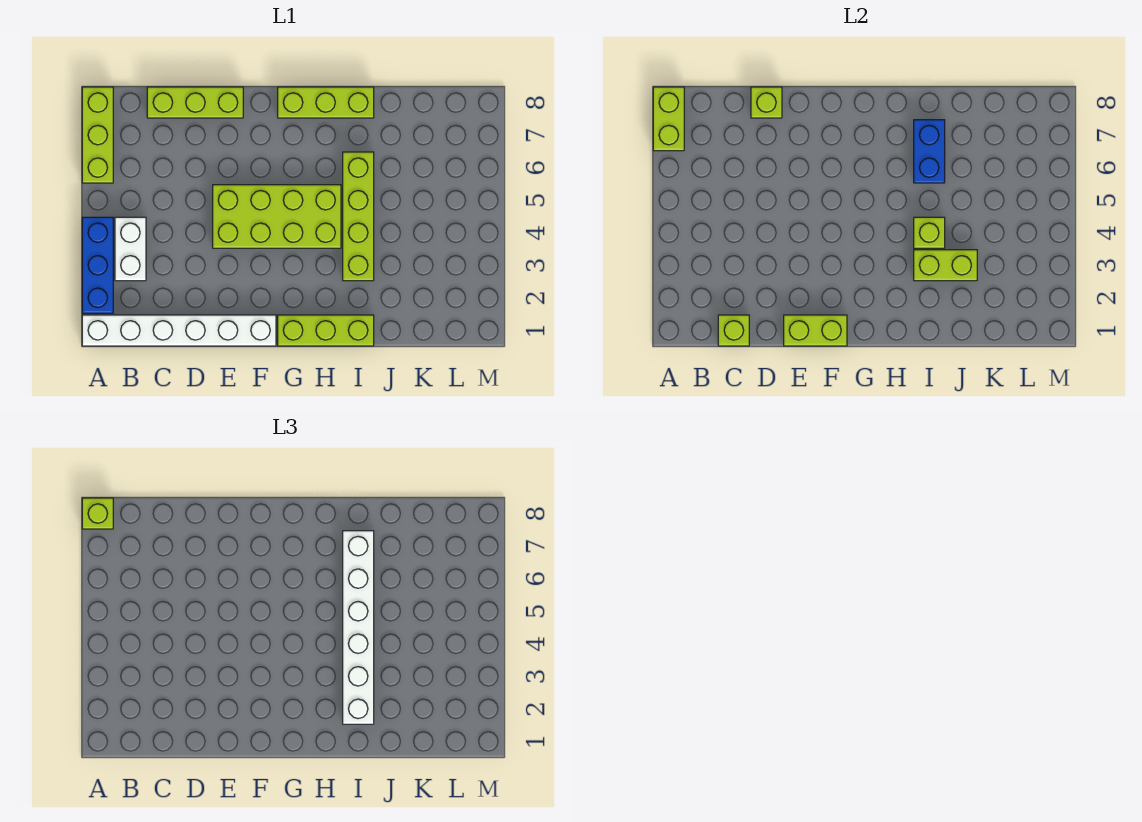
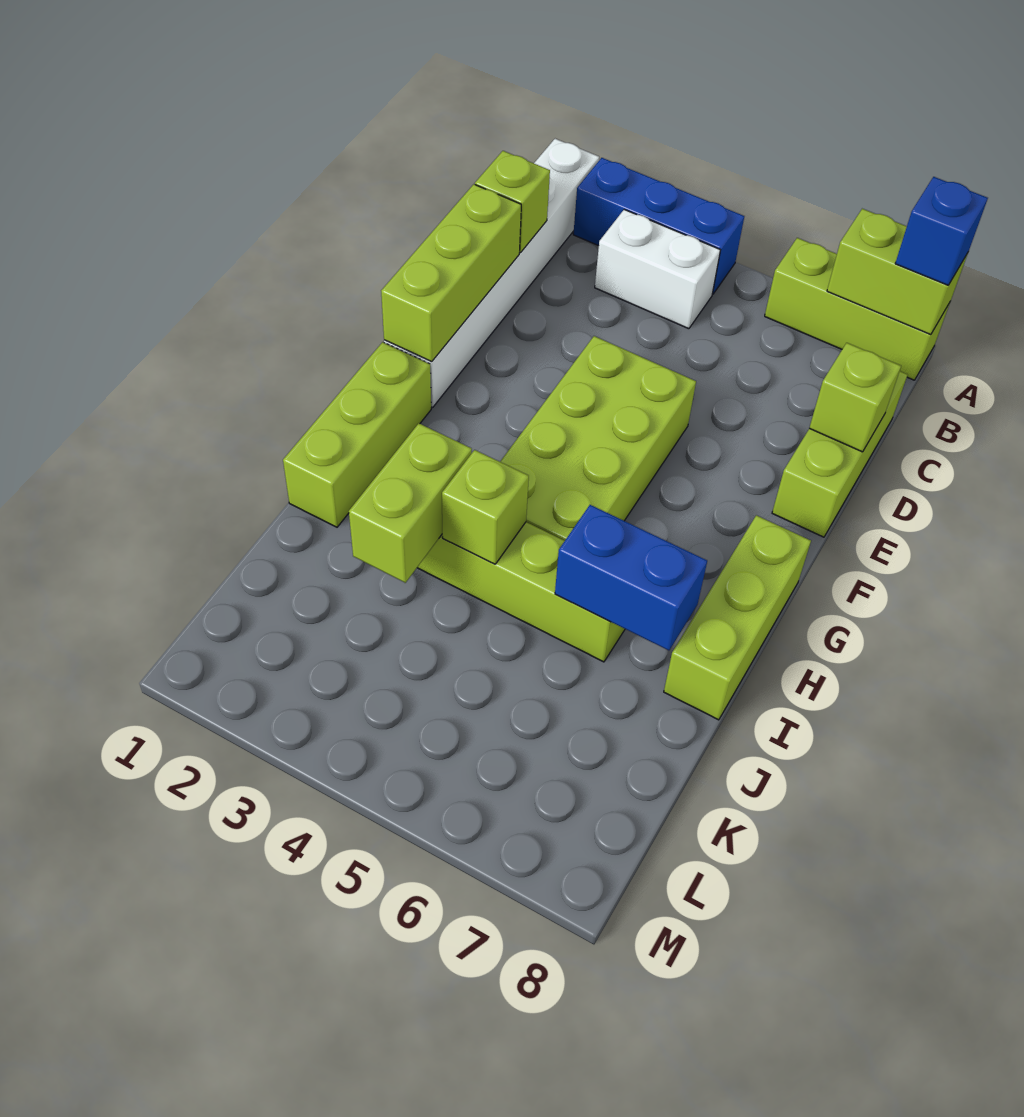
lime brick A8 level 3 -> blue brick A8 level 3
lime brick E1:F1 level 2 -> lime brick D1:F1 level 2
white brick I2:I7 level 3 -> none

